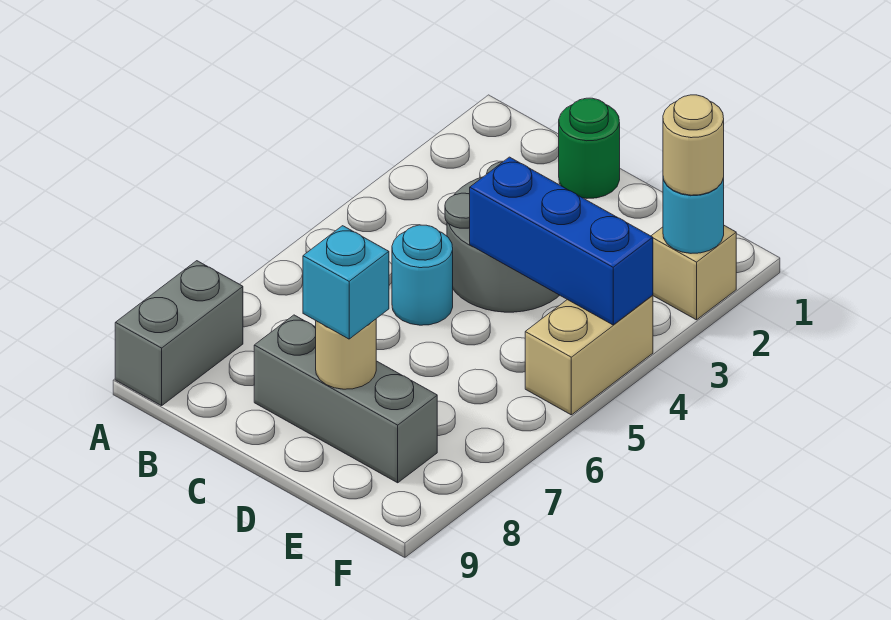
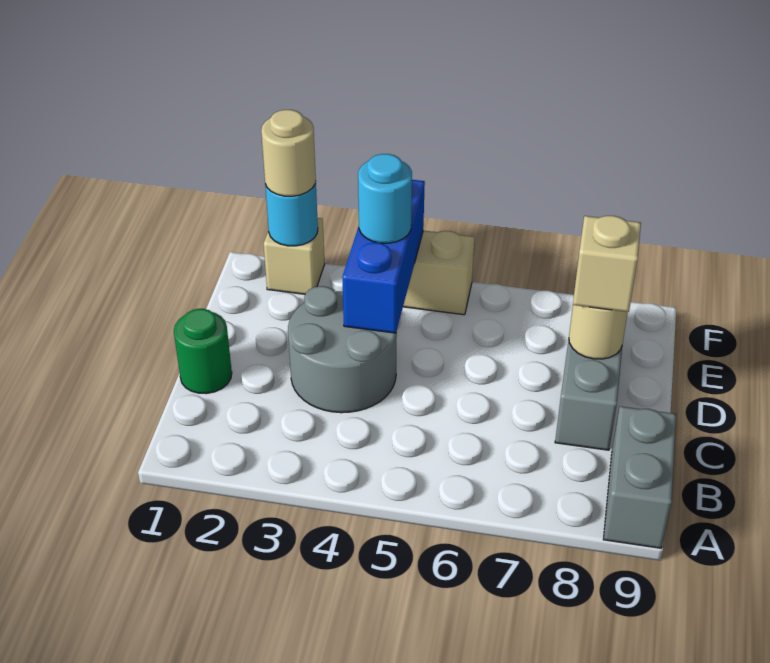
grey brick A8:A9 level 1 -> grey brick A9:B9 level 1
cyan round brick C5 level 1 -> cyan round brick E4 level 3
cyan brick D8 level 3 -> tan brick D8 level 3

